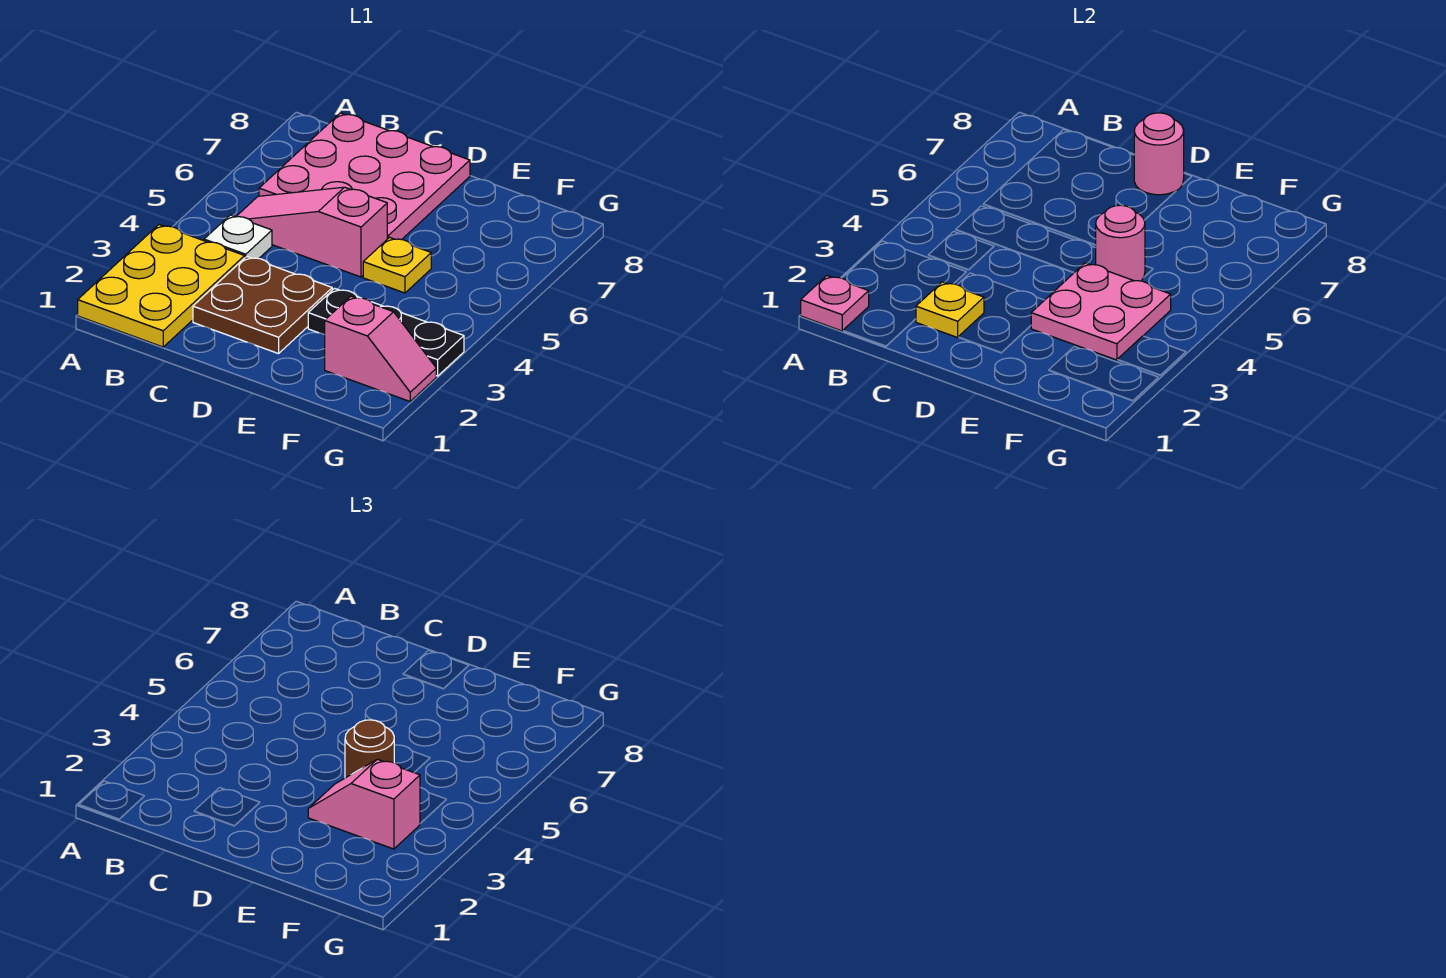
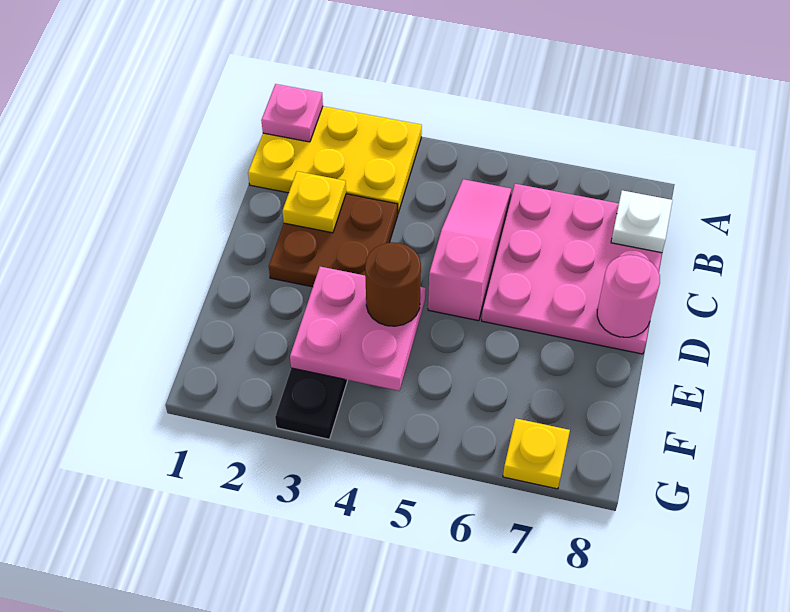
white plate B4 level 1 -> white plate B8 level 2
pink slope E3:F3 level 3 top F -> none
yellow plate E5 level 1 -> yellow plate G7 level 1
pink round brick E5 level 2 -> none
pink slope F2:G2 level 1 top F -> none

